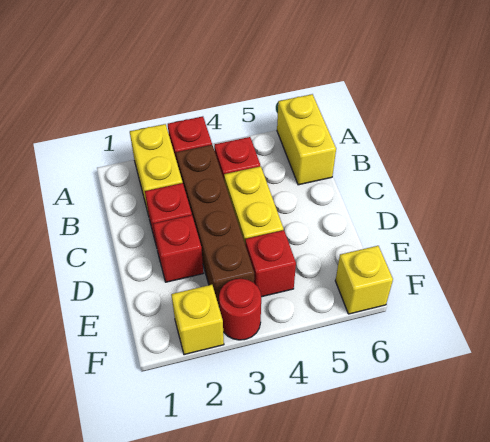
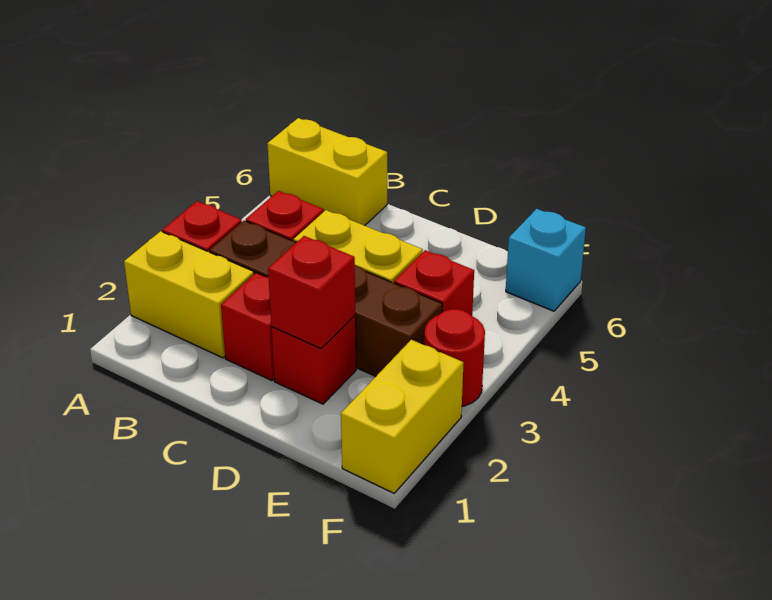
none -> red brick D2 level 2
yellow brick F2 level 1 -> yellow brick F1:F2 level 1
yellow brick F6 level 1 -> cyan brick F6 level 1

